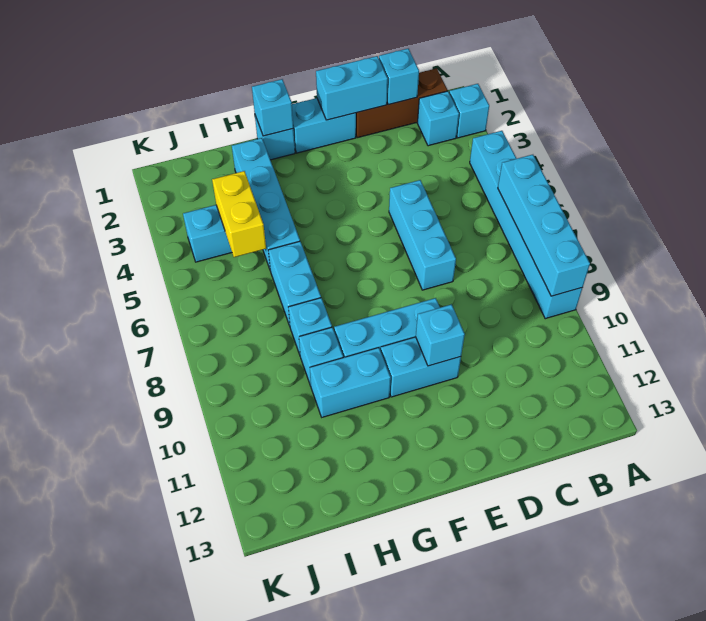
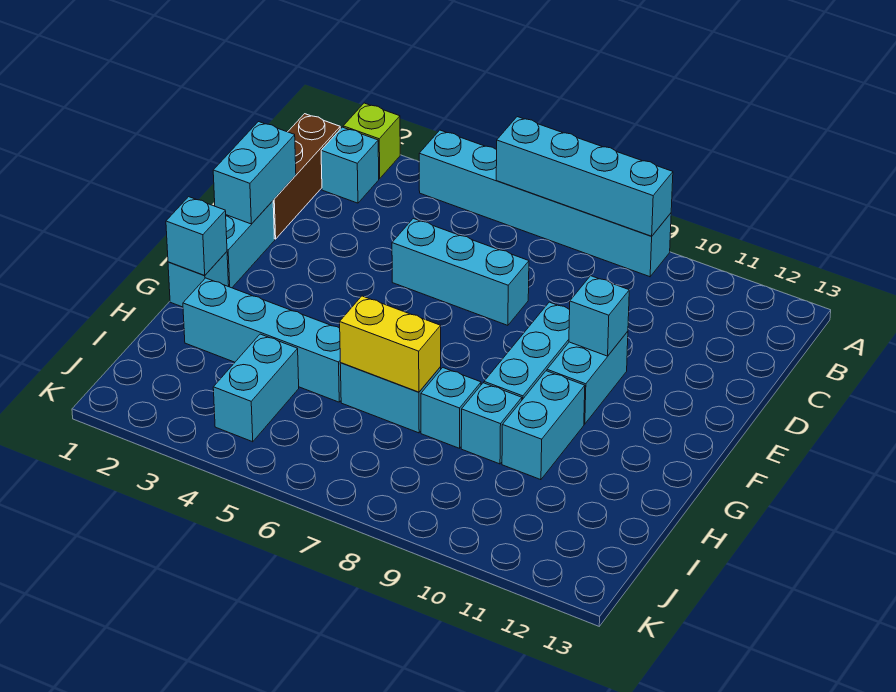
cyan brick A2 level 1 -> lime brick A2 level 1
cyan brick C1 level 2 -> none
yellow brick I4:I5 level 2 -> yellow brick H6:H7 level 2

